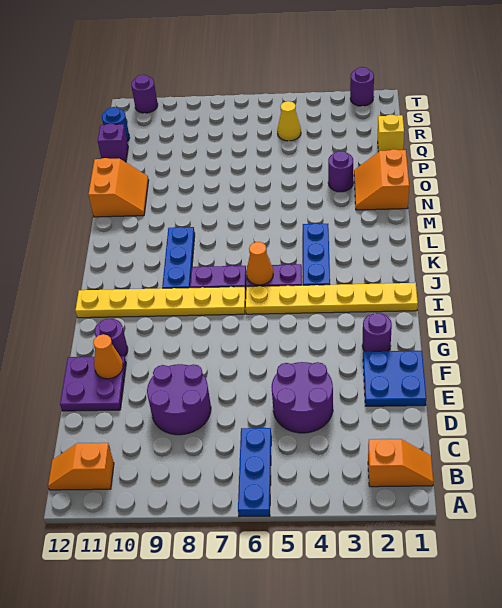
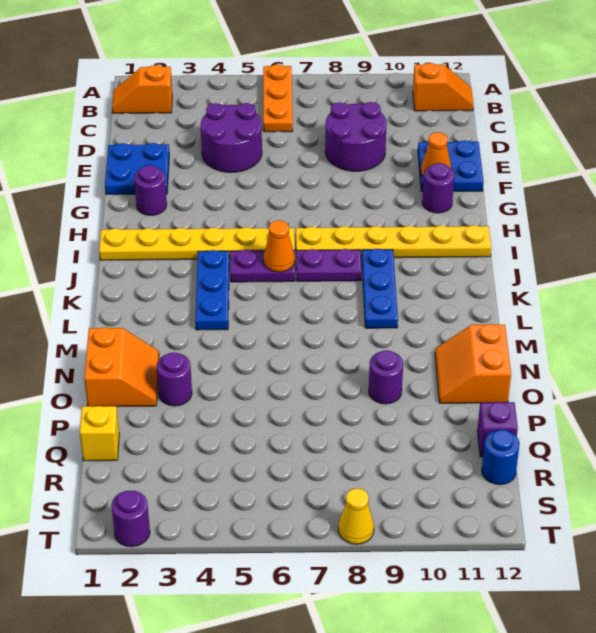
blue plate A6:C6 level 1 -> orange plate A6:C6 level 1
purple plate E11:F12 level 1 -> blue plate E11:F12 level 1
yellow cone R5 level 1 -> yellow cone T8 level 1
purple round brick T11 level 1 -> purple round brick O9 level 1

